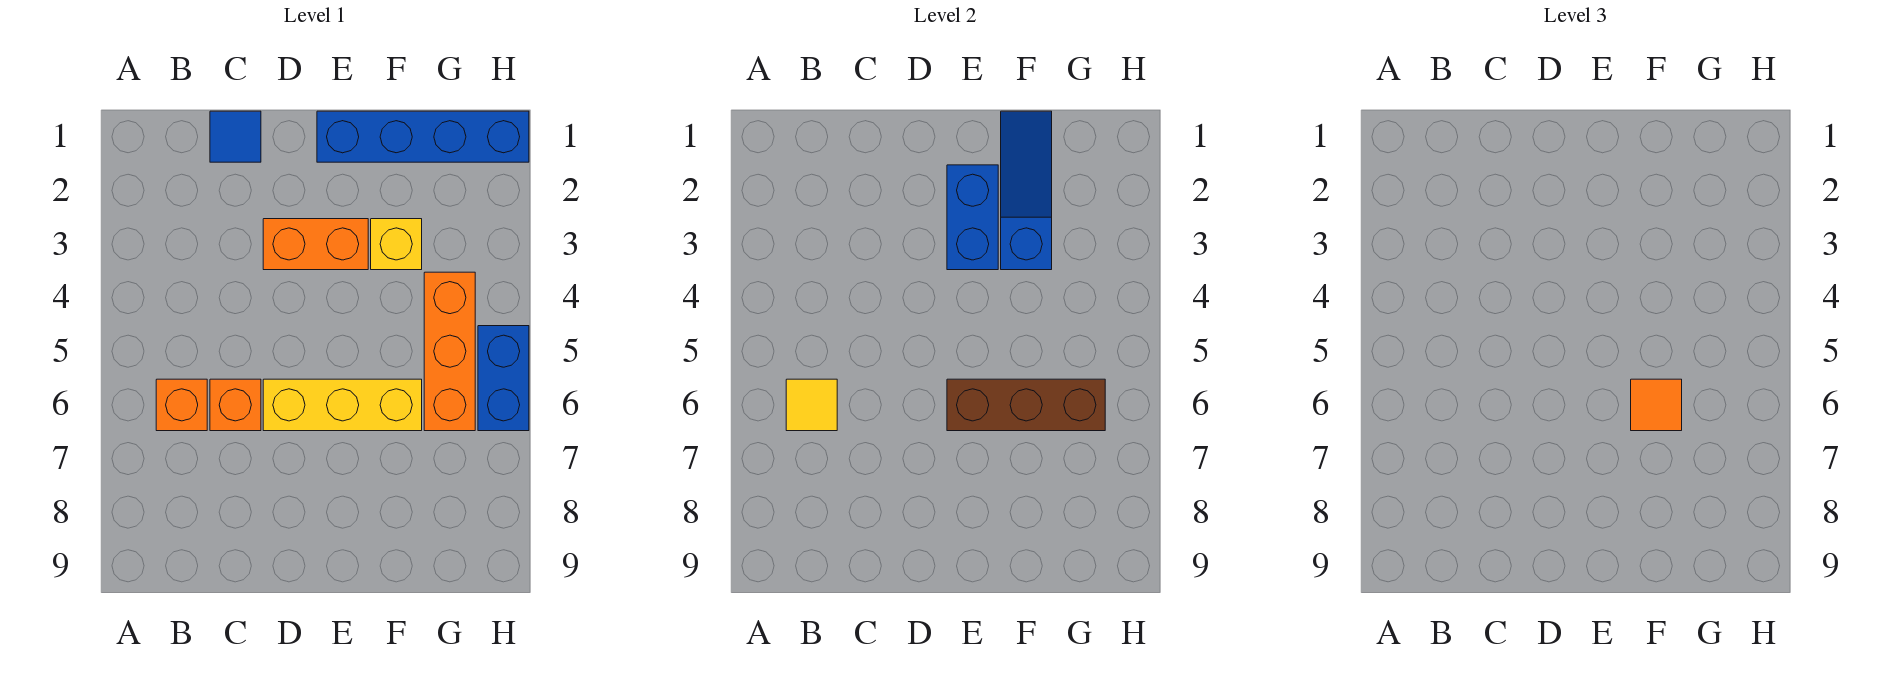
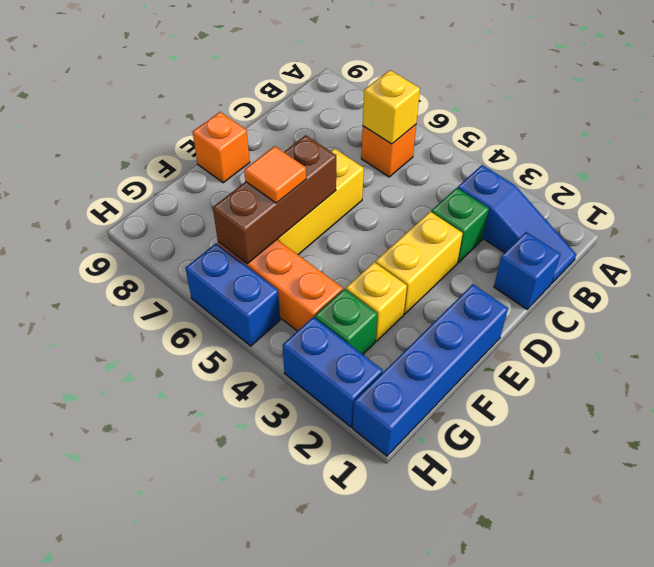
yellow tile B6 level 2 -> yellow brick B6 level 2
blue tile C1 level 1 -> blue brick C1 level 1
none -> green brick C3 level 1
orange brick C6 level 1 -> orange brick E9 level 1
orange brick D3:E3 level 1 -> yellow brick D3:E3 level 1
blue brick E2:E3 level 2 -> blue brick H2:H3 level 1
blue slope F1:F3 level 2 top 3 -> blue slope B1:B3 level 1 top 3
none -> green brick G3 level 1

